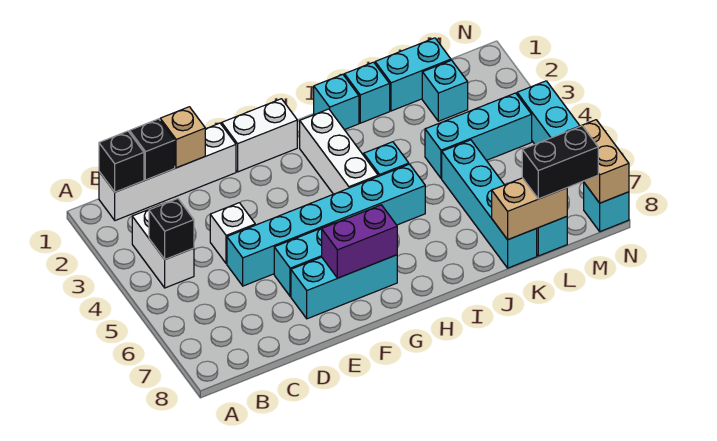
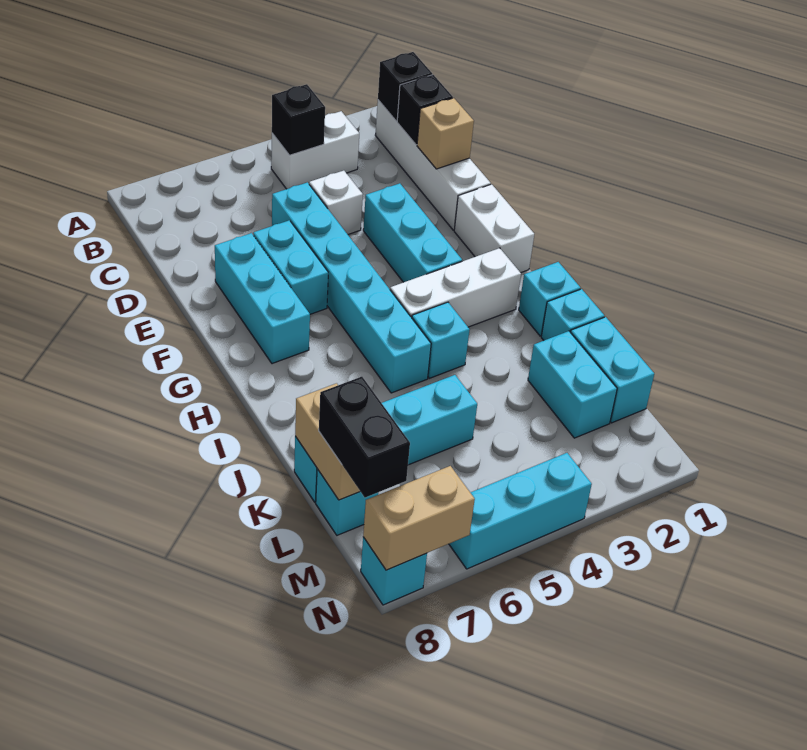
purple brick F7:G7 level 2 -> none
cyan brick K4:M4 level 1 -> cyan brick E3:G3 level 1
cyan brick L2 level 1 -> cyan brick K2:L2 level 1

